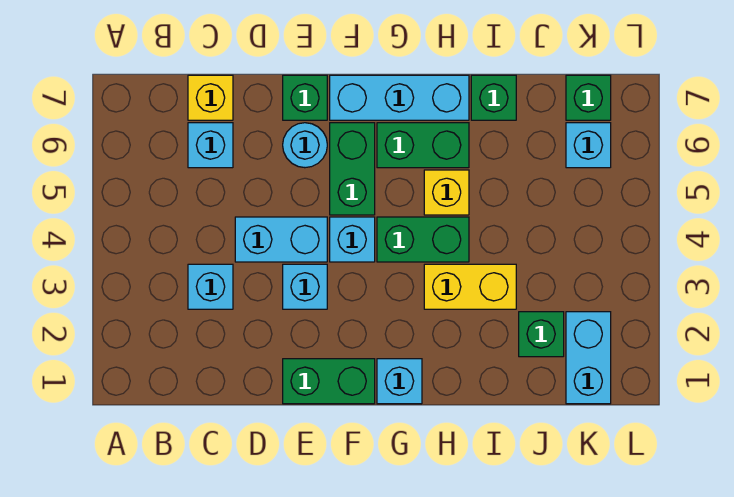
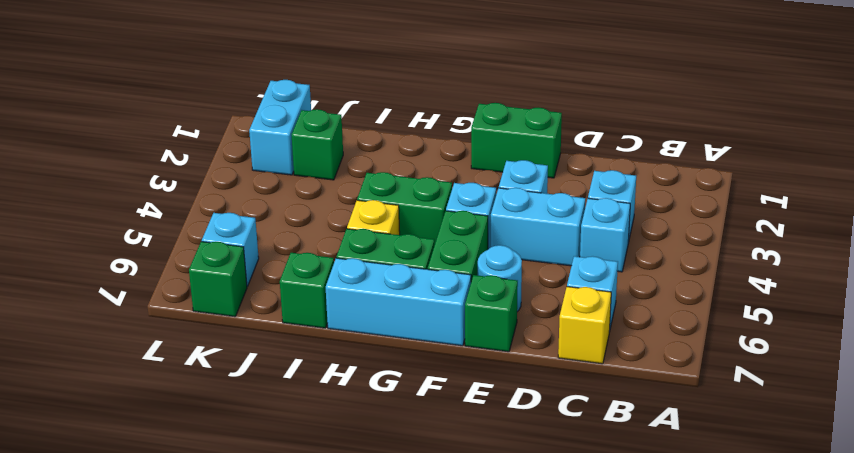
cyan brick G1 level 1 -> cyan brick C4 level 1
yellow brick H3:I3 level 1 -> none

